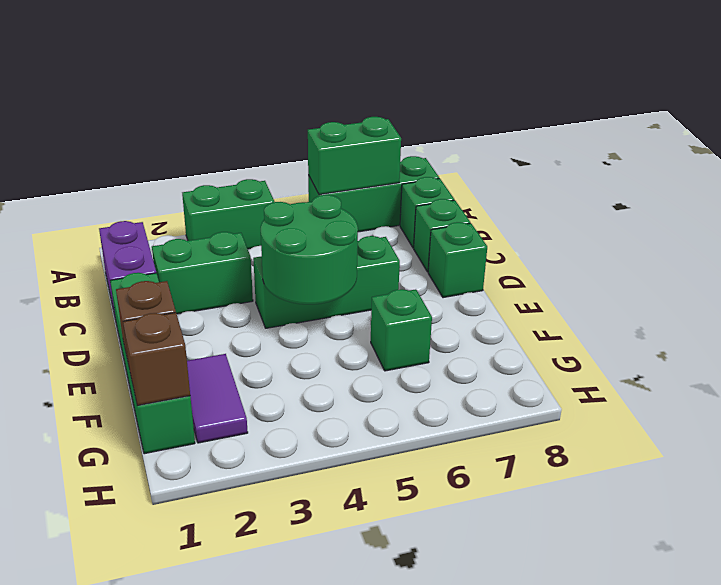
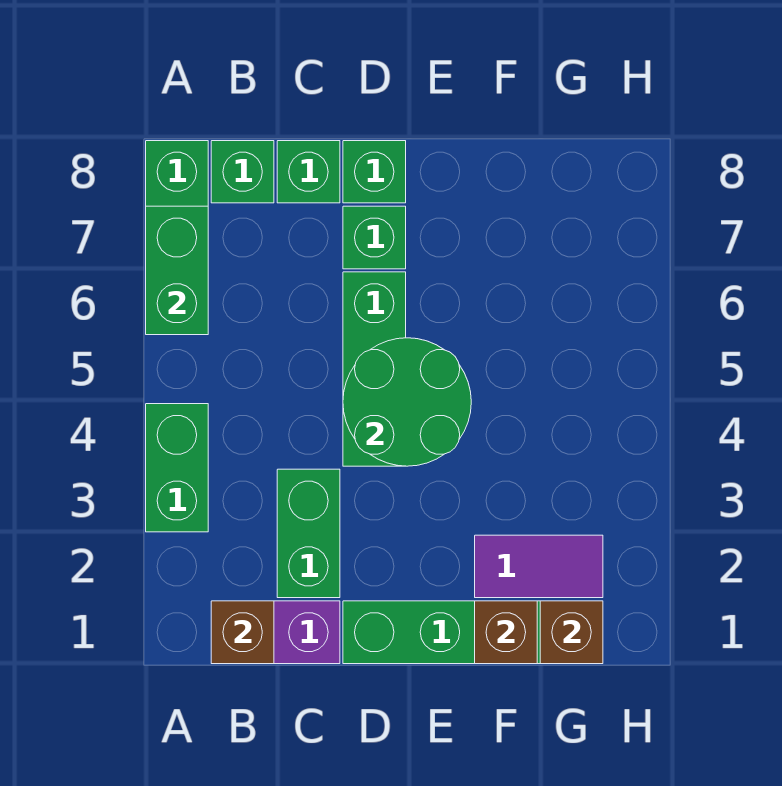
none -> brown brick B1 level 2
green brick F6 level 1 -> green brick D7 level 1

